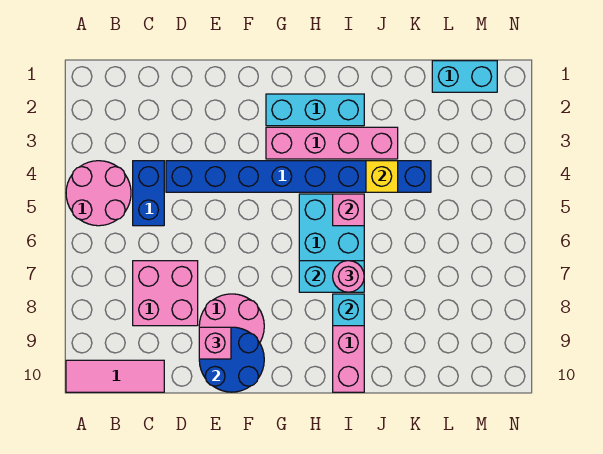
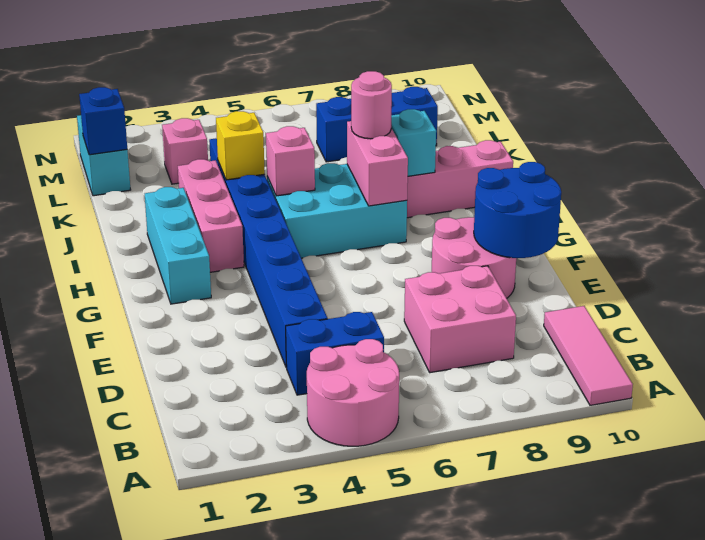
pink brick E9 level 3 -> pink brick L3 level 1
pink brick G3:J3 level 1 -> pink brick H3:J3 level 1
cyan brick H7:I7 level 2 -> pink brick H7:I7 level 2
none -> blue brick L1 level 2
none -> blue brick L7:L9 level 1

